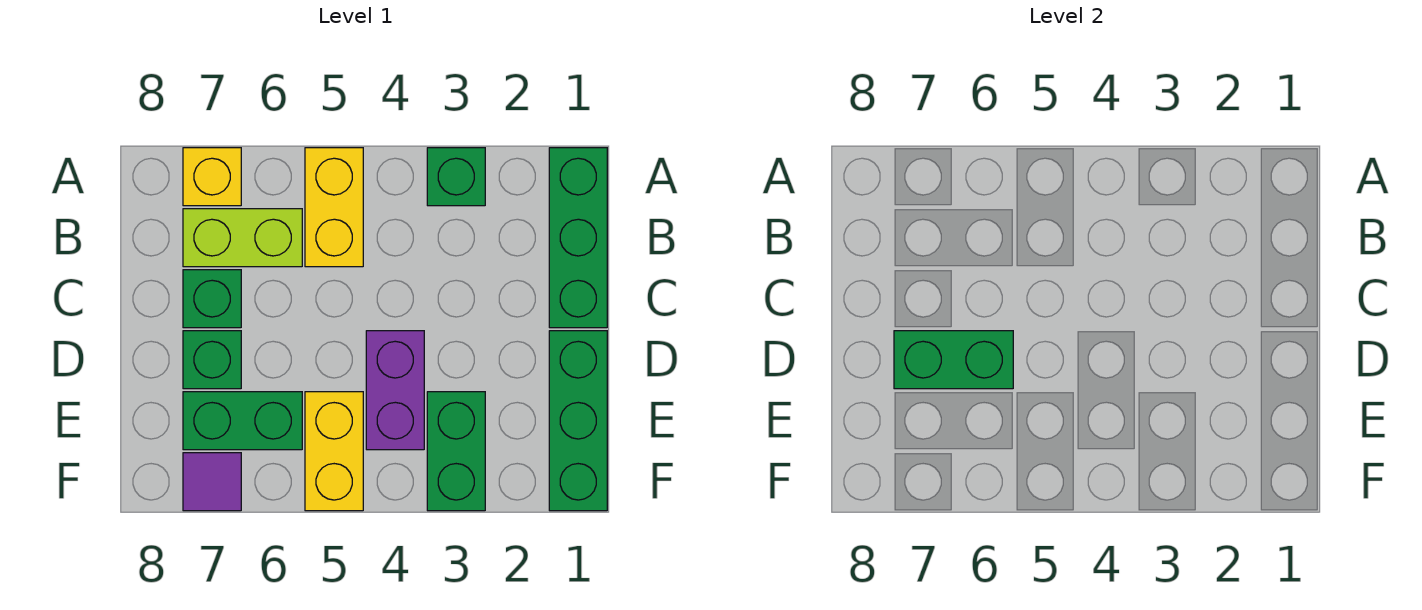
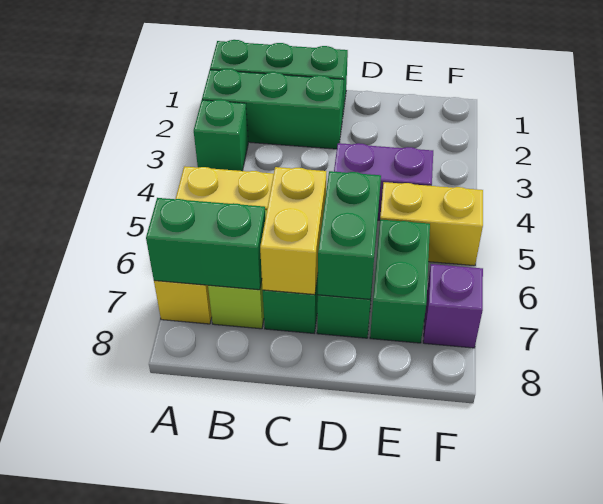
none -> yellow brick C6:C7 level 2
green brick D1:F1 level 1 -> green brick A2:C2 level 1
green brick E3:F3 level 1 -> green brick A7:B7 level 2
purple tile F7 level 1 -> purple brick F7 level 1

